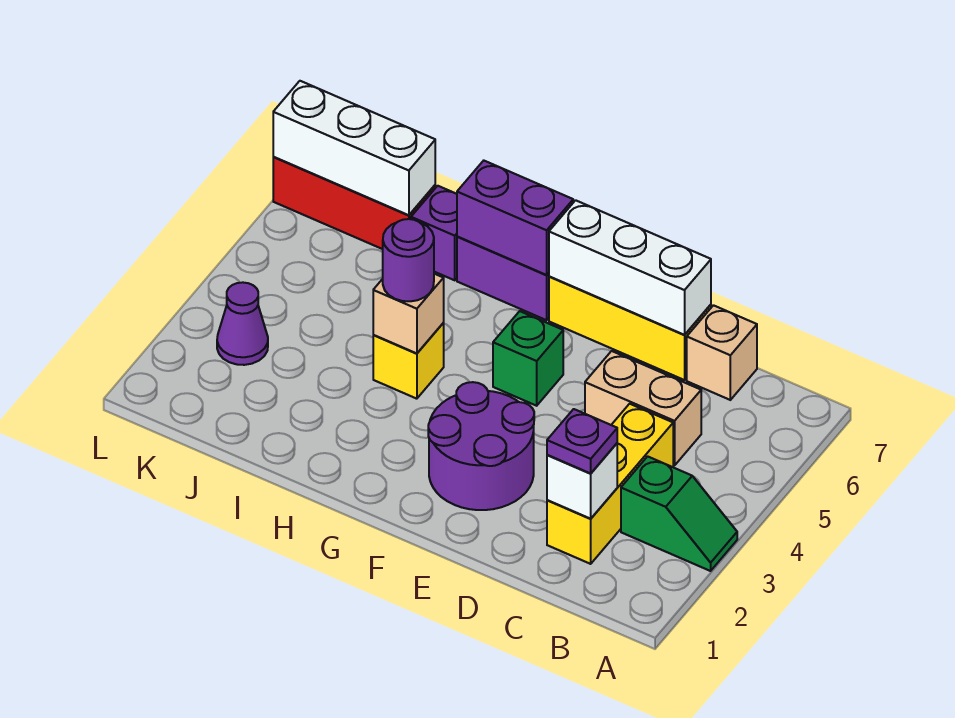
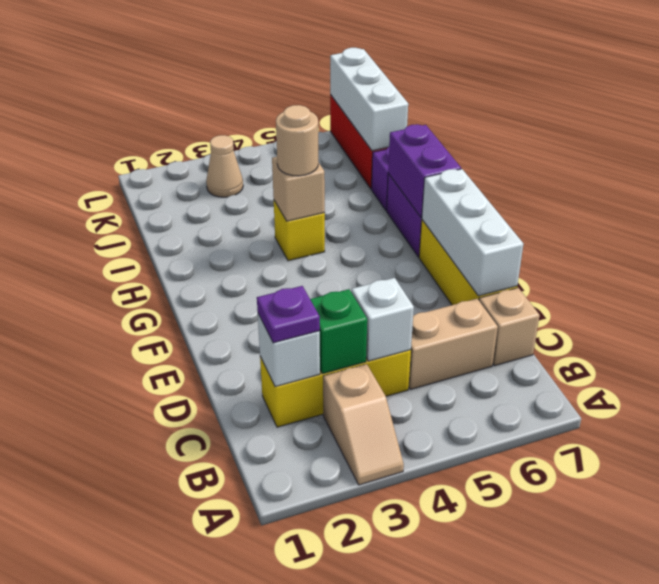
green slope A3:B3 level 1 top B -> tan slope A3:B3 level 1 top B
none -> white brick C4 level 2
tan brick C5:D5 level 1 -> tan brick C5:C6 level 1
purple round brick E2:F3 level 1 -> none
green brick F5 level 1 -> green brick C3 level 2
purple round brick H4 level 3 -> tan round brick H4 level 3
purple cone K3 level 1 -> tan cone K3 level 1

